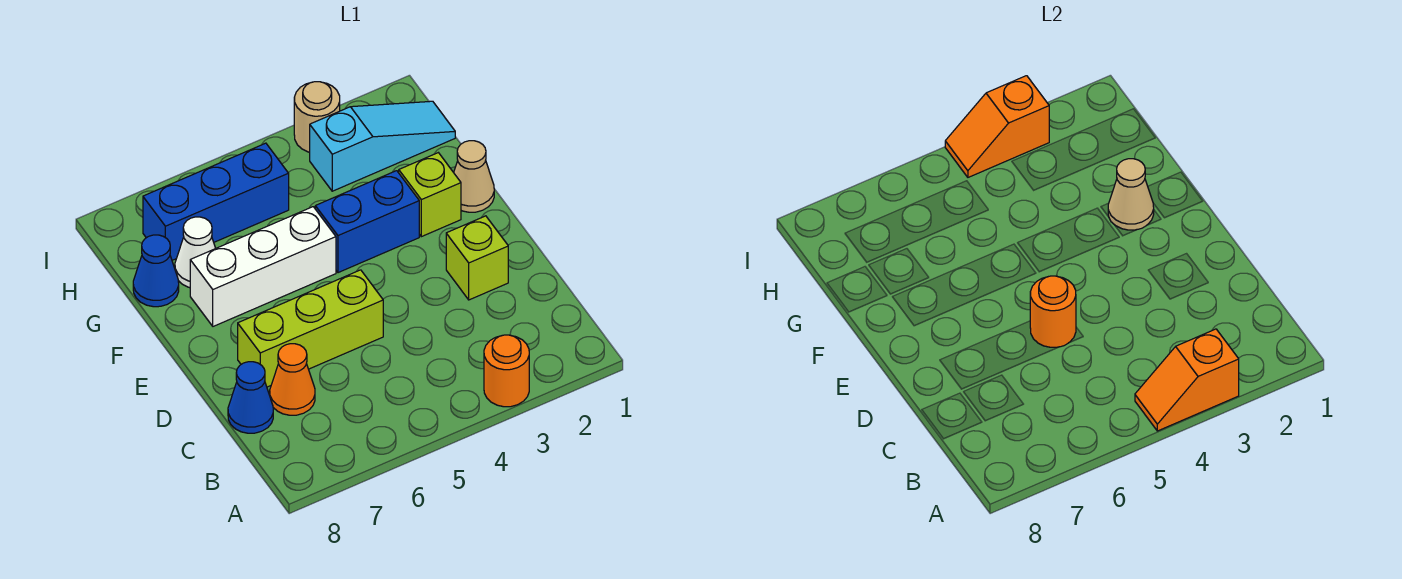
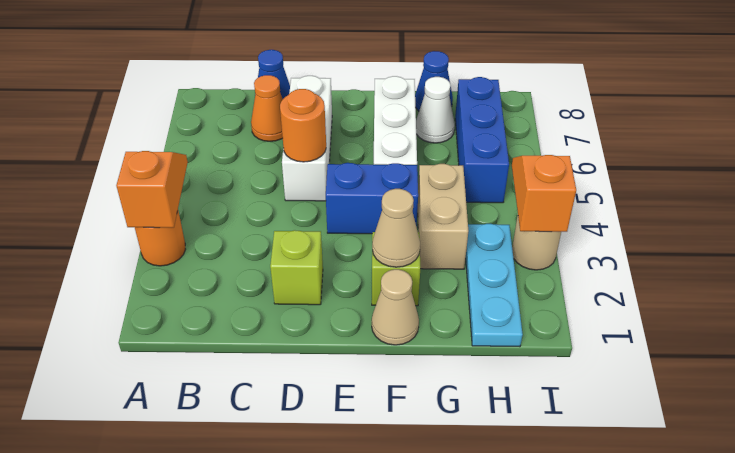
lime brick D5:D7 level 1 -> white brick D5:D7 level 1
blue brick F3:F4 level 1 -> blue brick E4:F4 level 1
none -> tan brick G3:G4 level 1
cyan slope H1:H3 level 1 top 3 -> cyan plate H1:H3 level 1

